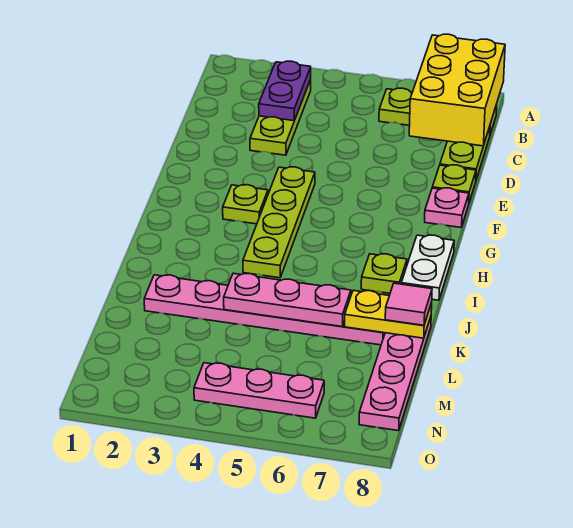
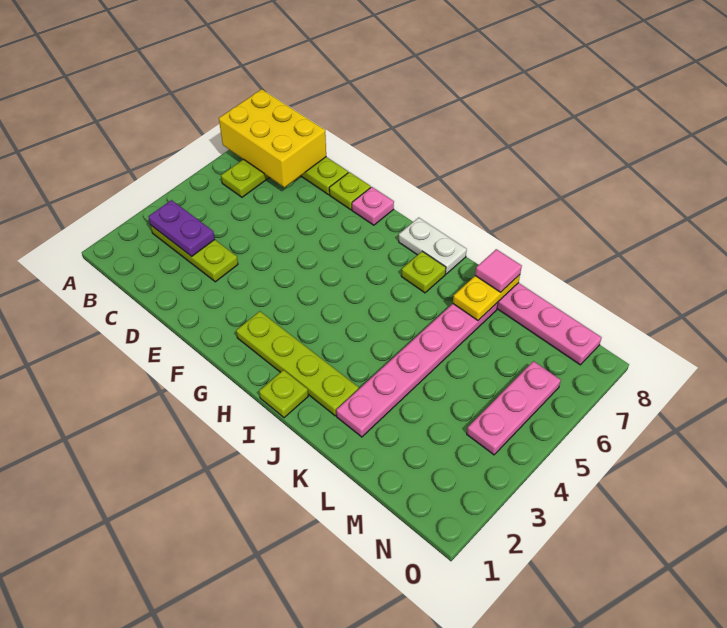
lime plate F4:I4 level 1 -> lime plate G2:J2 level 1
lime plate G3 level 1 -> lime plate I1 level 1
pink plate K4:K6 level 2 -> none

